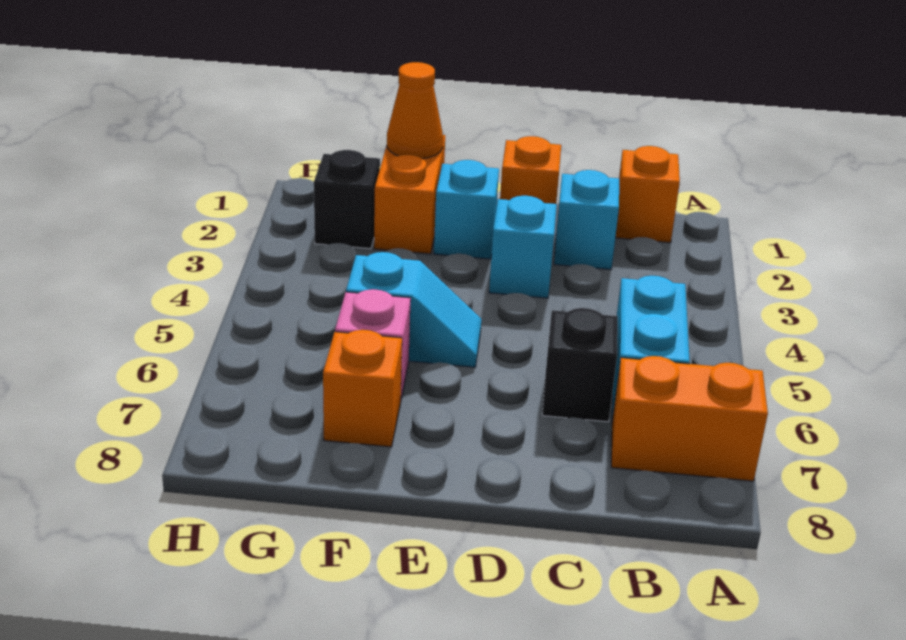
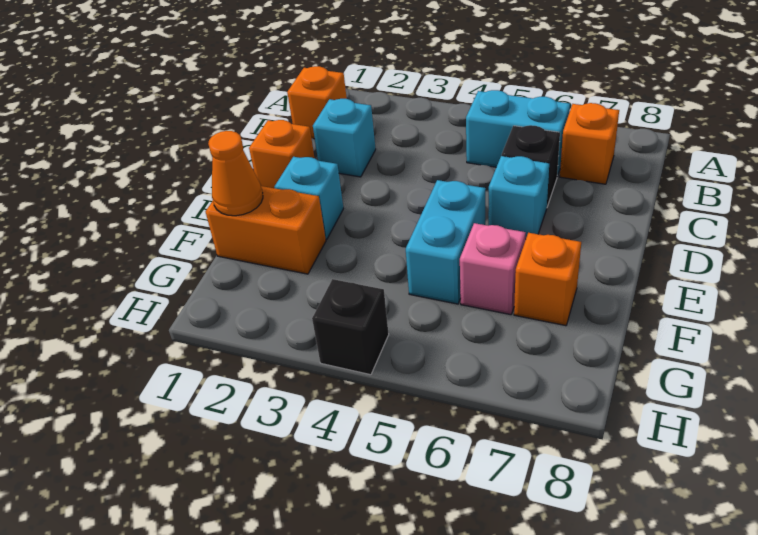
orange brick A7:B7 level 1 -> orange brick B7 level 1
cyan brick D3 level 1 -> cyan brick D6 level 1
cyan slope E5:F5 level 1 top F -> cyan brick E5:F5 level 1
black brick G2 level 1 -> black brick H4 level 1

